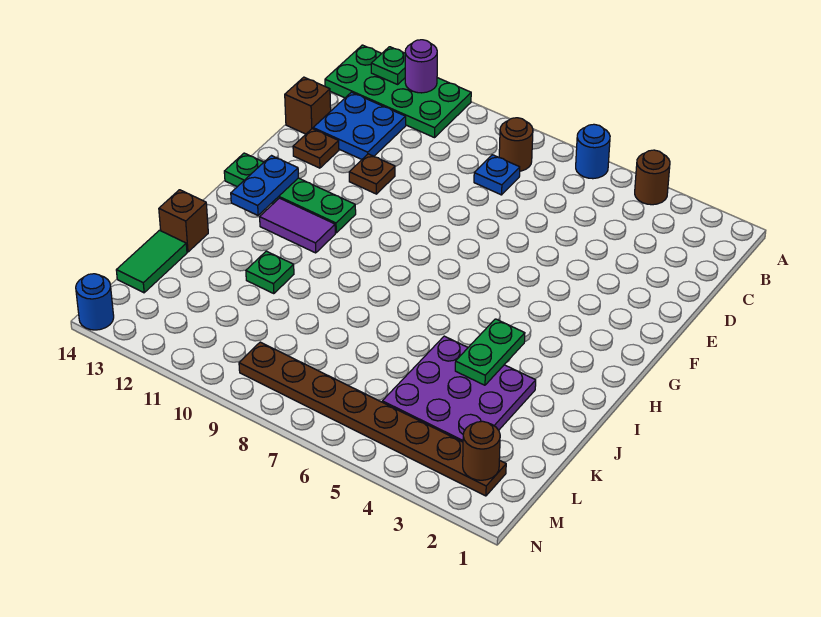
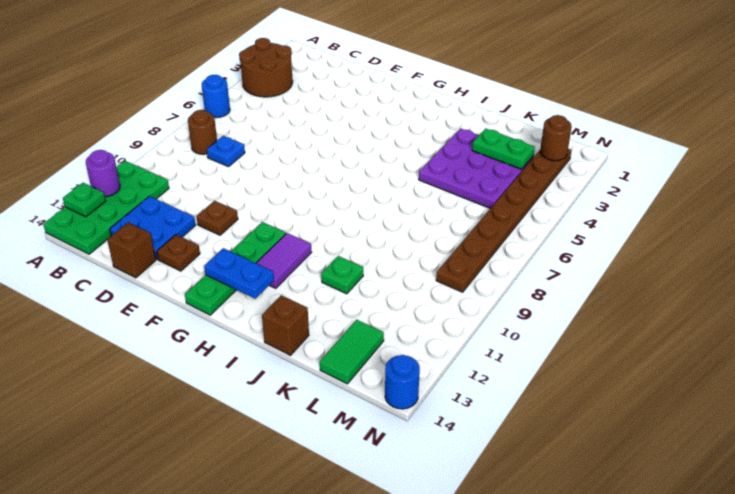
brown round brick A4 level 1 -> brown round brick A3:B4 level 1
green plate I4:J4 level 2 -> green plate K3:L3 level 2
green tile K14:L14 level 1 -> green tile L13:L14 level 1

